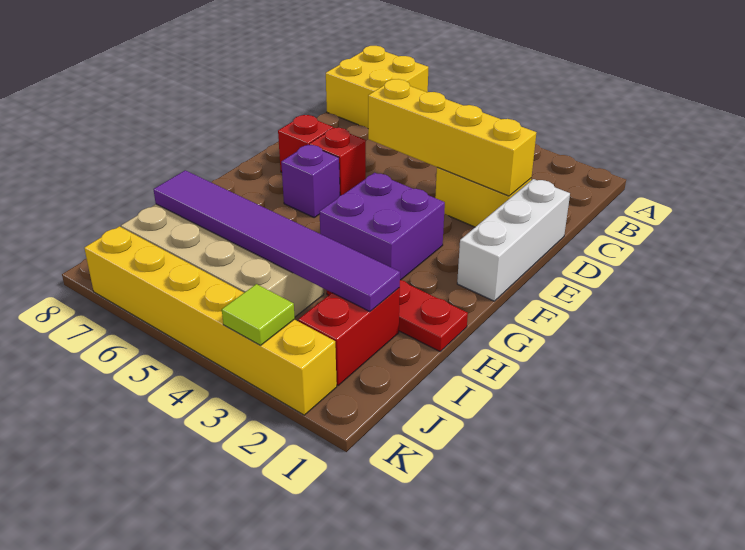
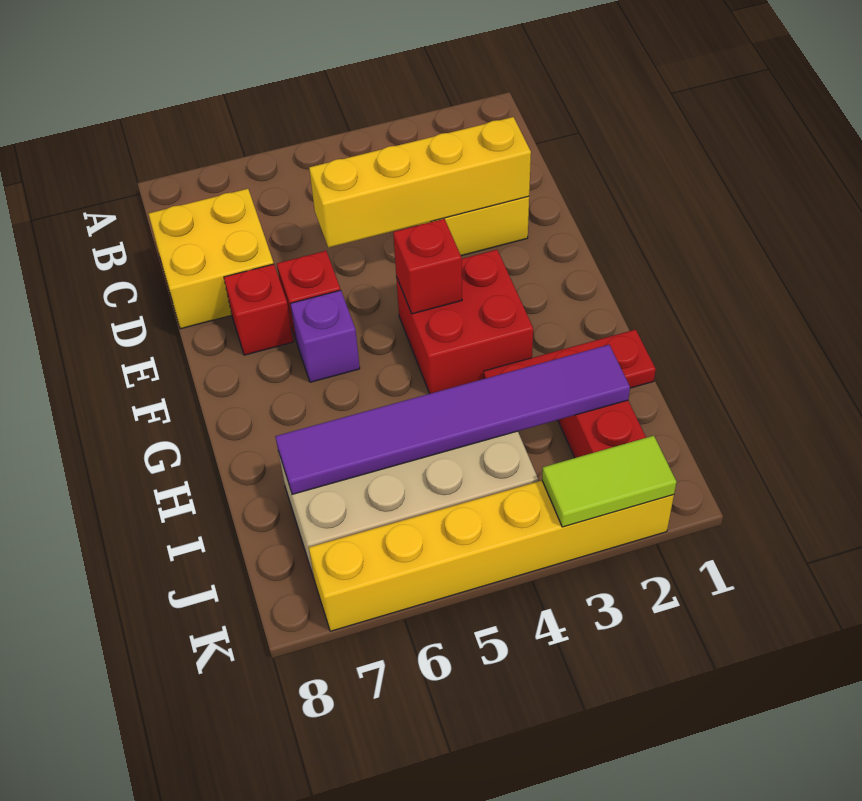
yellow brick A7:B8 level 1 -> yellow brick C7:D8 level 1
white brick D1:F1 level 1 -> none
purple brick F3:G4 level 1 -> red brick F3:G4 level 1
none -> red brick F4 level 2
lime tile K3 level 2 -> lime tile K2:K3 level 2

